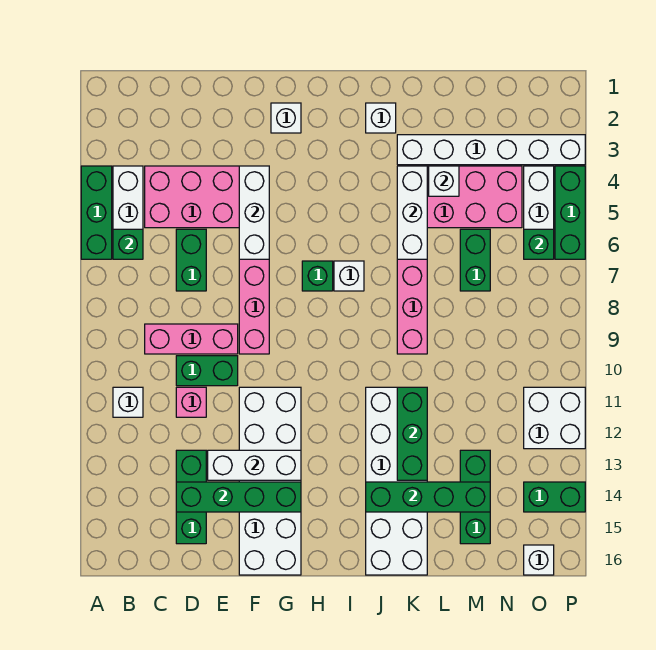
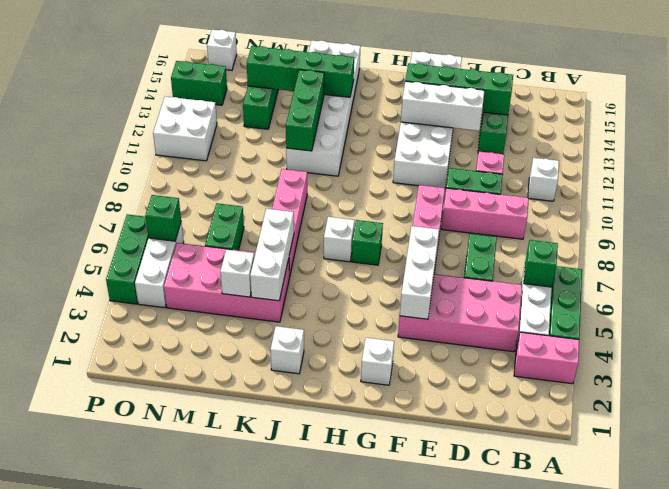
none -> pink brick A3:B3 level 1
white brick K3:P3 level 1 -> none

